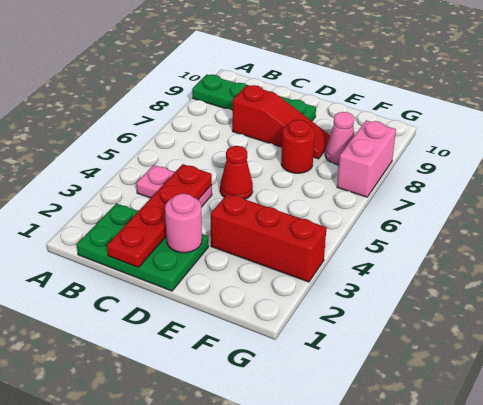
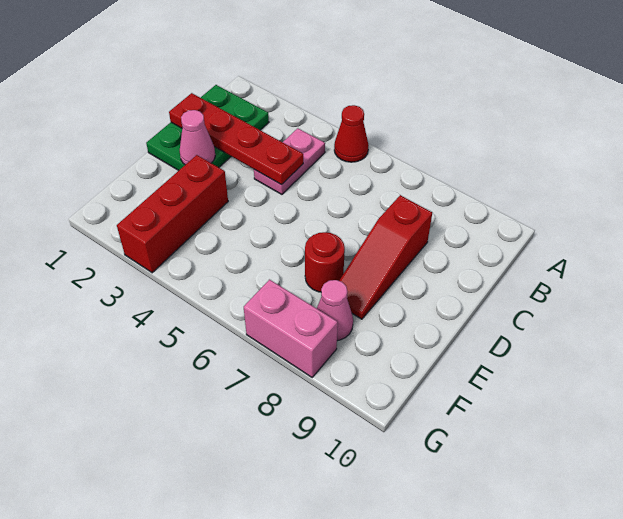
green plate A9:D9 level 1 -> none
pink round brick D2 level 2 -> pink cone D2 level 2
red cone D5 level 1 -> red cone A5 level 1

